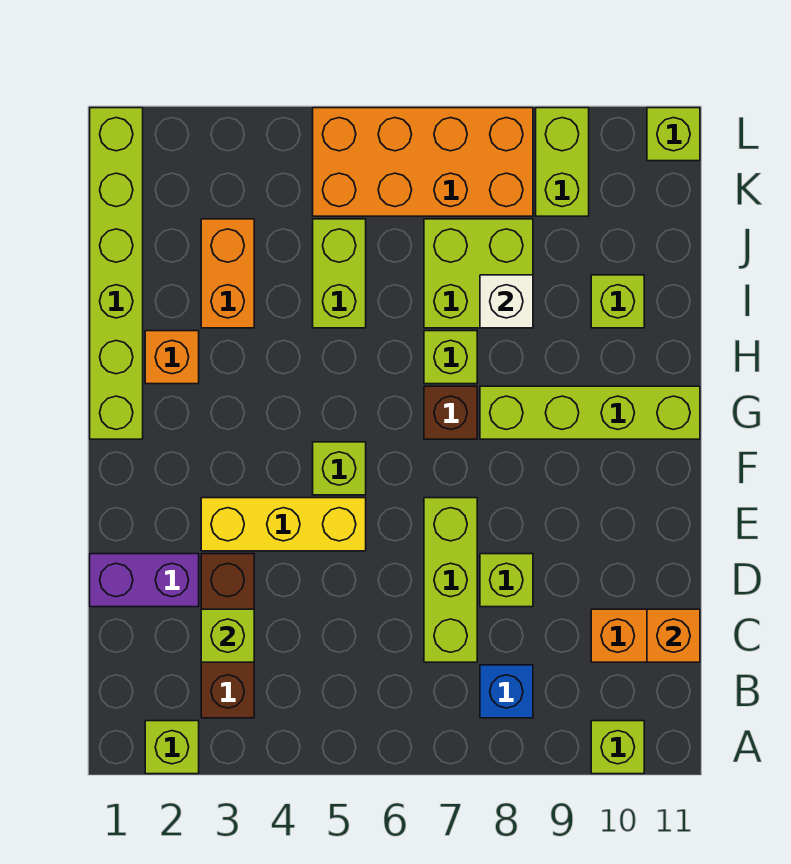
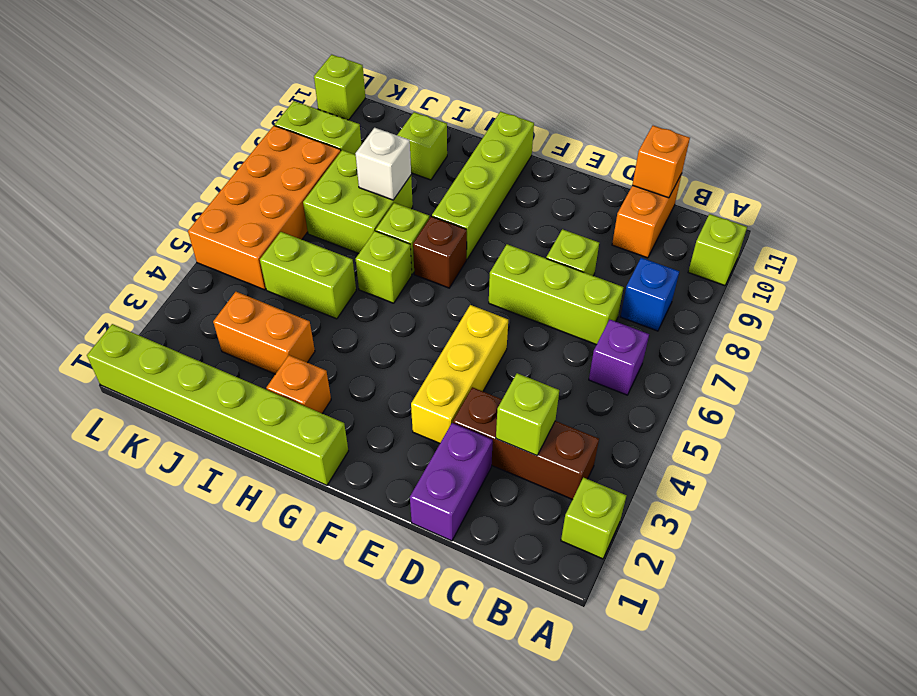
none -> purple brick B6 level 1
lime brick F5 level 1 -> lime brick H6 level 1

